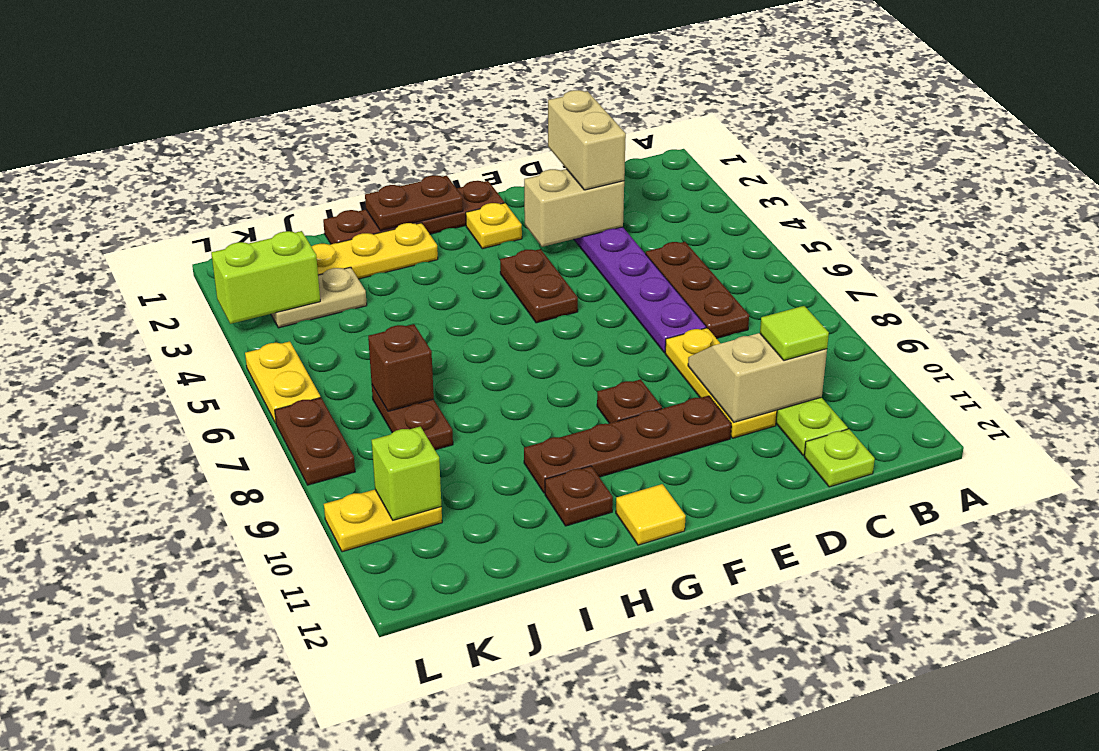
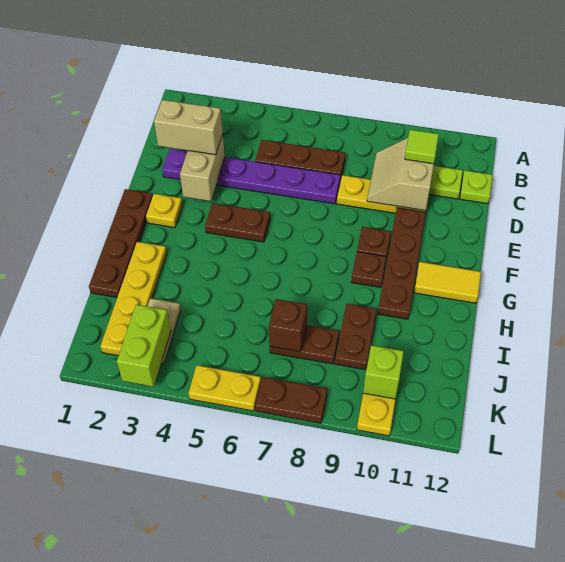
brown plate G1:H1 level 2 -> brown plate I9:J9 level 1
yellow tile G12 level 1 -> yellow tile G11:G12 level 1
brown plate H11 level 1 -> brown plate G9 level 1

